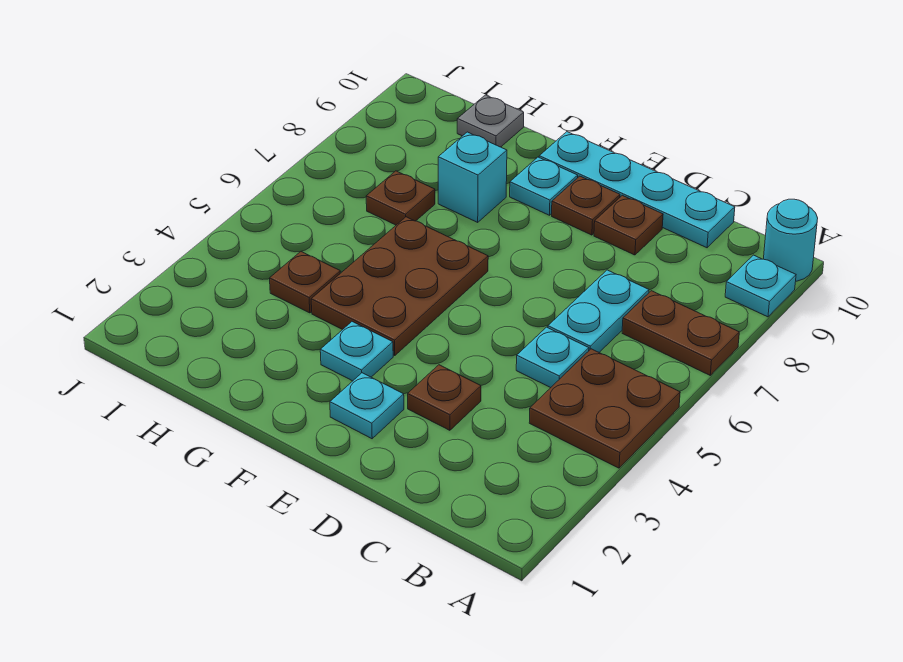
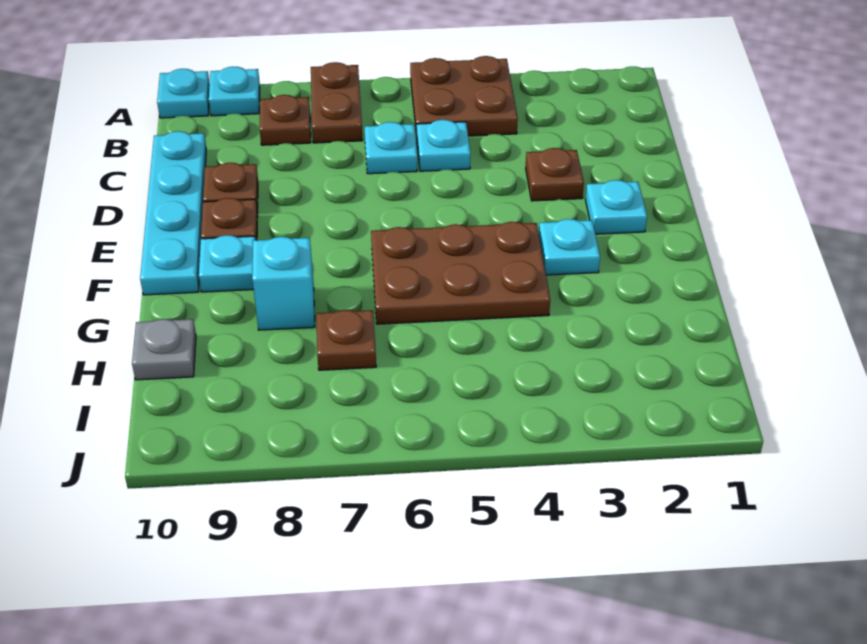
cyan round brick A10 level 1 -> cyan plate A10 level 1
cyan plate C6:C7 level 1 -> cyan plate C6 level 1
brown plate H4 level 1 -> brown plate B8 level 1

